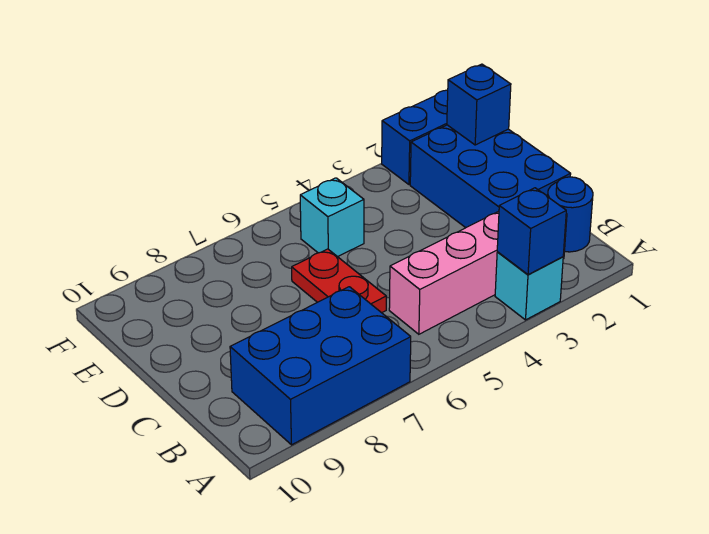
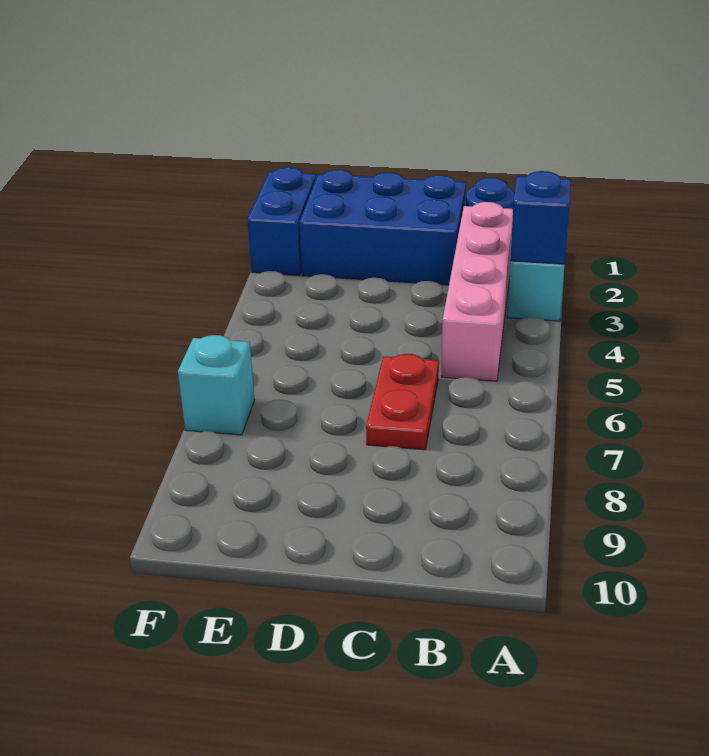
blue brick A7:B9 level 1 -> none
red plate C6:D6 level 1 -> red plate C6:C7 level 1
blue brick E1 level 2 -> none
cyan brick E5 level 1 -> cyan brick F7 level 1

